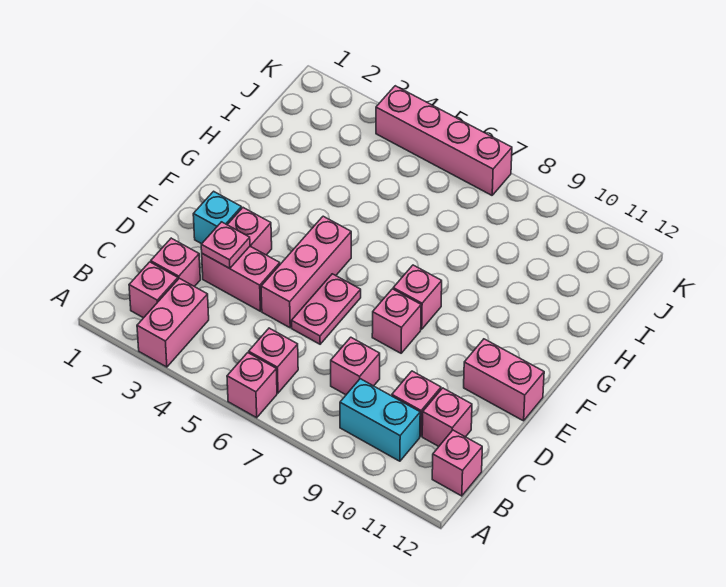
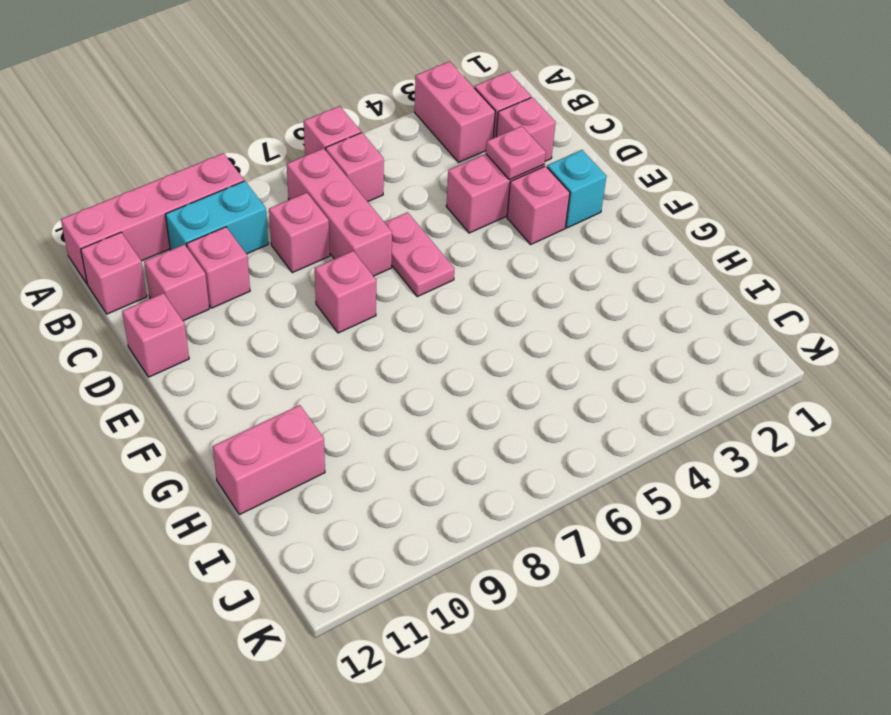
pink brick D5:F5 level 1 -> pink brick B7:D7 level 1
pink brick E11:E12 level 1 -> pink brick H11:H12 level 1
pink brick F8 level 1 -> pink brick D12 level 1
pink brick K4:K7 level 1 -> pink brick A9:A12 level 1

